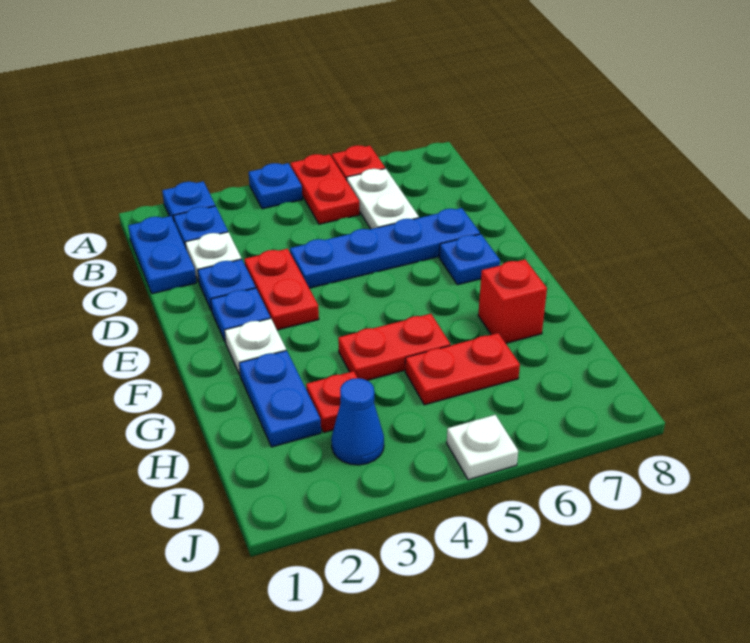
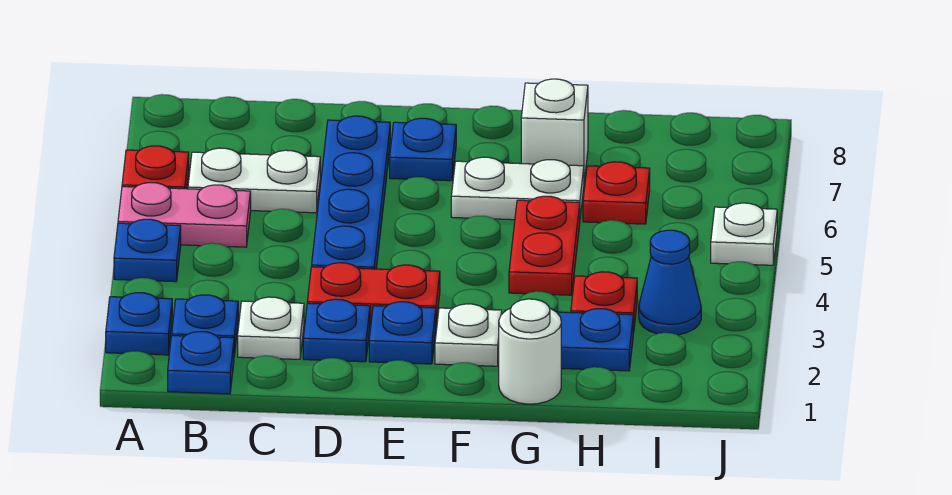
red plate A5:B5 level 1 -> pink plate A5:B5 level 1
blue plate B1:C1 level 1 -> blue plate B1 level 1
none -> white plate F6:G6 level 1
none -> white round brick G1 level 1
red brick G7 level 1 -> white brick G7 level 1
red plate H5:H6 level 1 -> red plate H6 level 1

